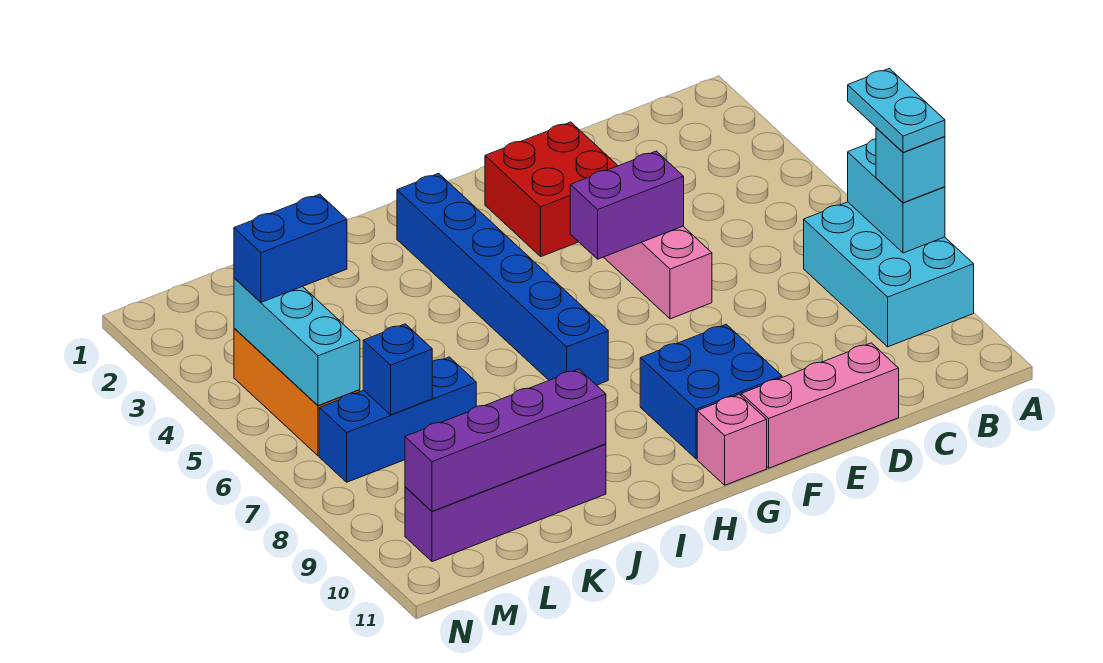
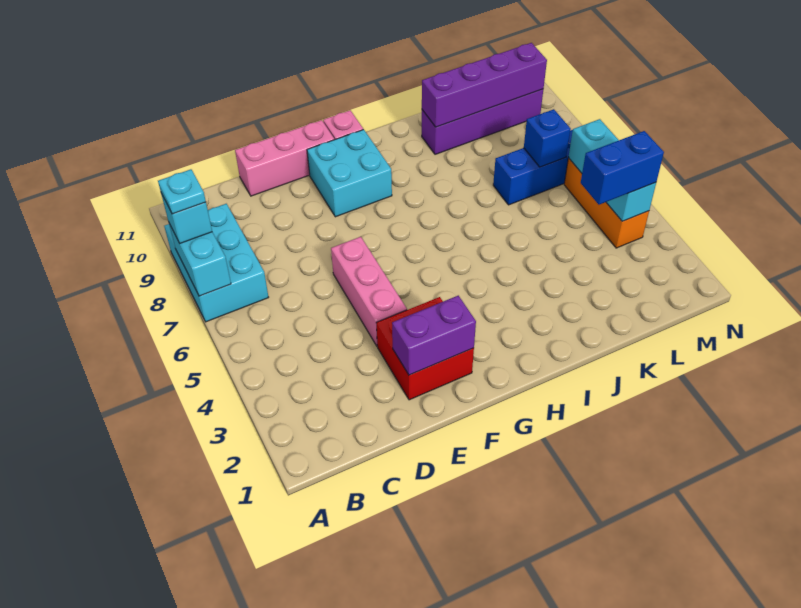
cyan plate A7:A8 level 4 -> cyan plate A8 level 4
purple brick E5:F5 level 2 -> purple brick E2:F2 level 2
blue brick F9:G10 level 1 -> cyan brick F9:G10 level 1
blue brick H2:H7 level 1 -> none

